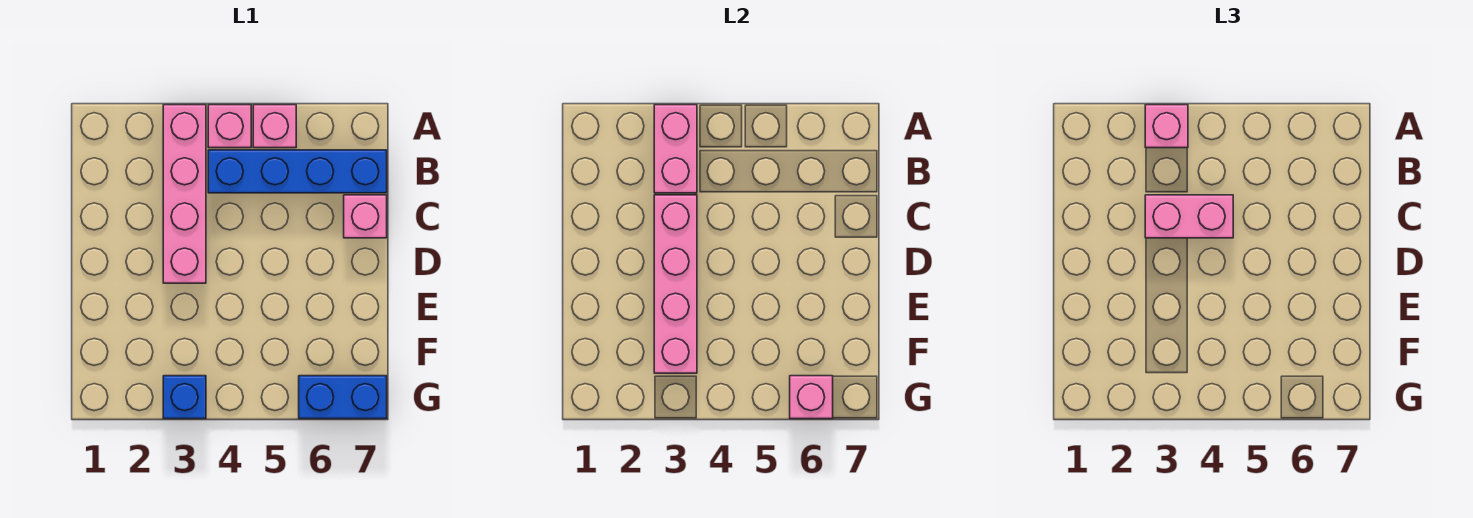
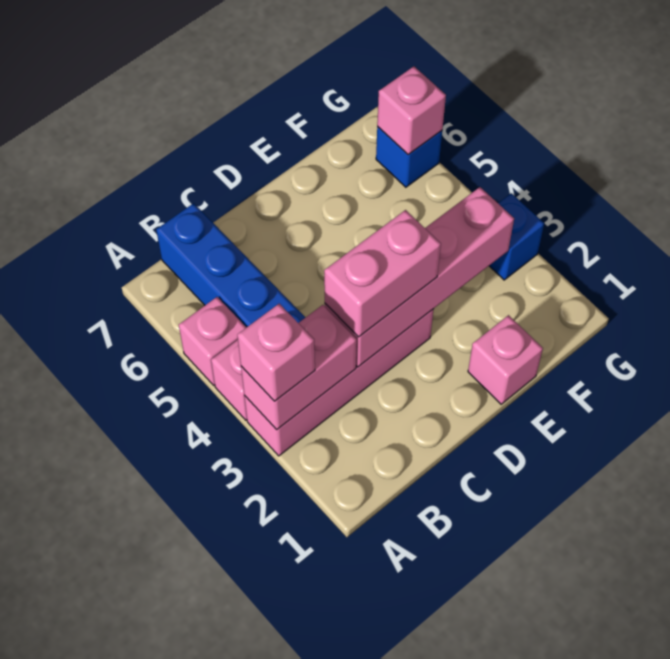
pink brick C3:C4 level 3 -> pink brick C3:D3 level 3
pink brick C7 level 1 -> pink brick E1 level 1
blue brick G6:G7 level 1 -> blue brick G6 level 1

